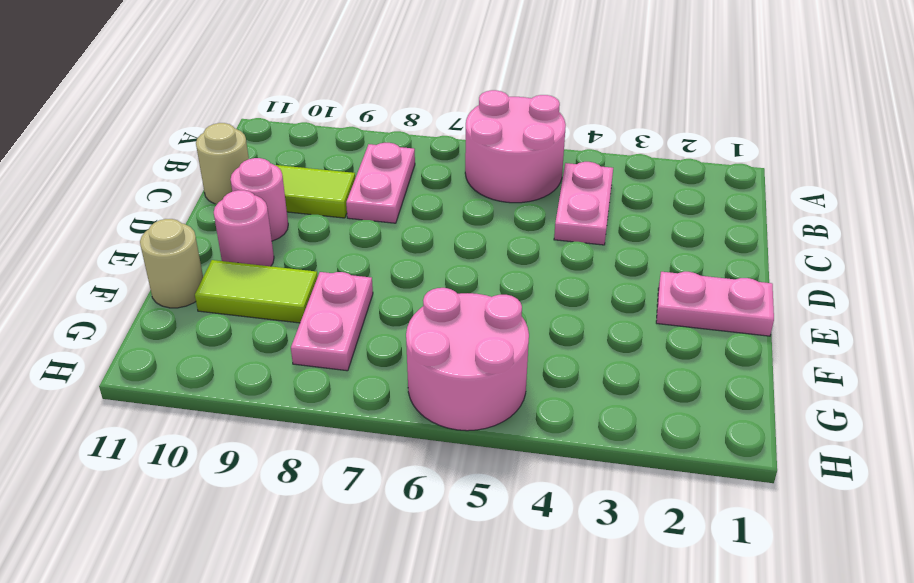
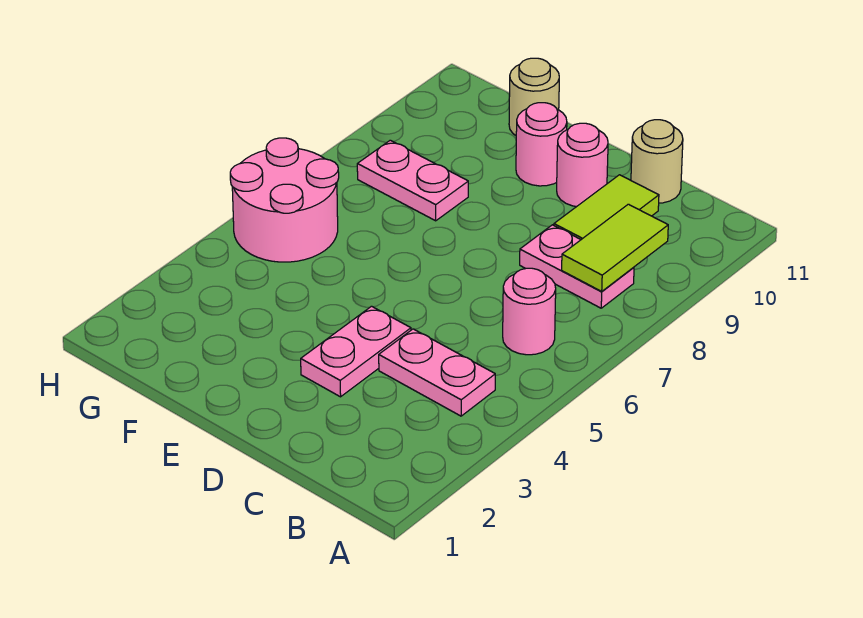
pink round brick A5:B6 level 1 -> pink round brick B6 level 1
pink plate E1:E2 level 1 -> pink plate D3:D4 level 1
lime tile F9:F10 level 1 -> lime tile B8:B9 level 2

